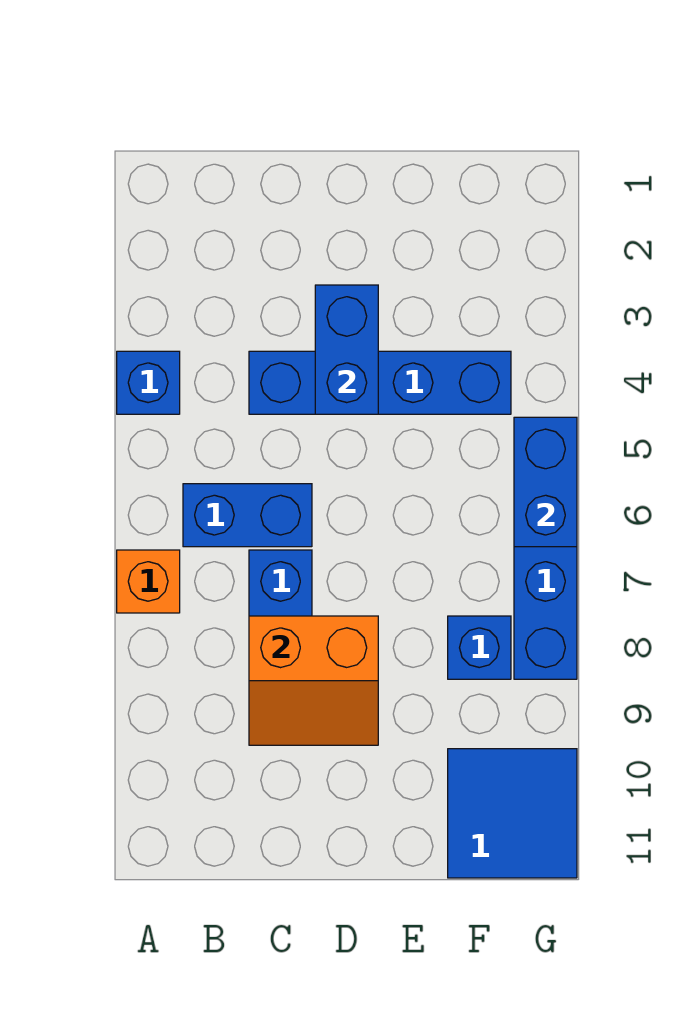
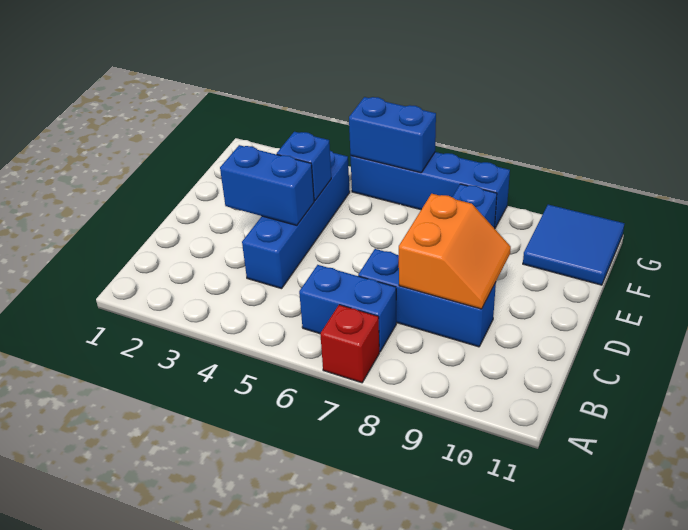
blue brick A4 level 1 -> blue brick E4 level 2
orange brick A7 level 1 -> red brick A7 level 1
blue brick B6:C6 level 1 -> blue brick B6:B7 level 1

